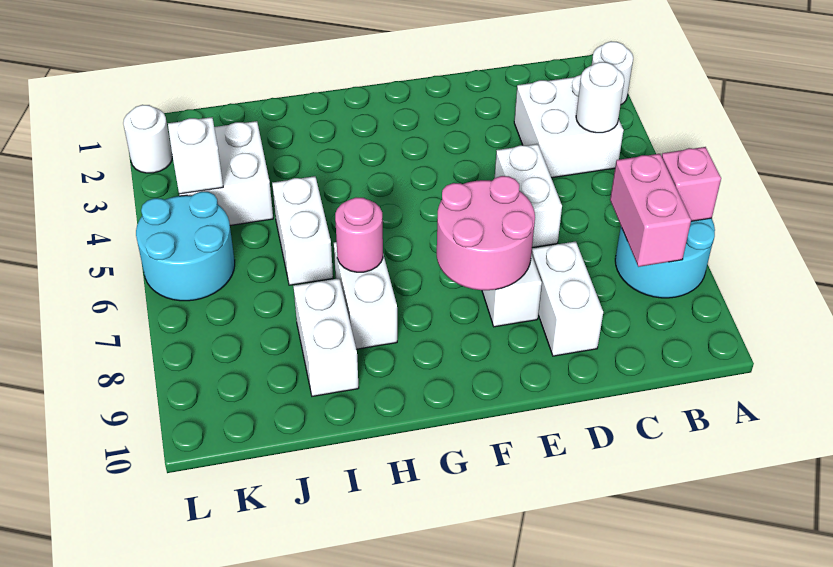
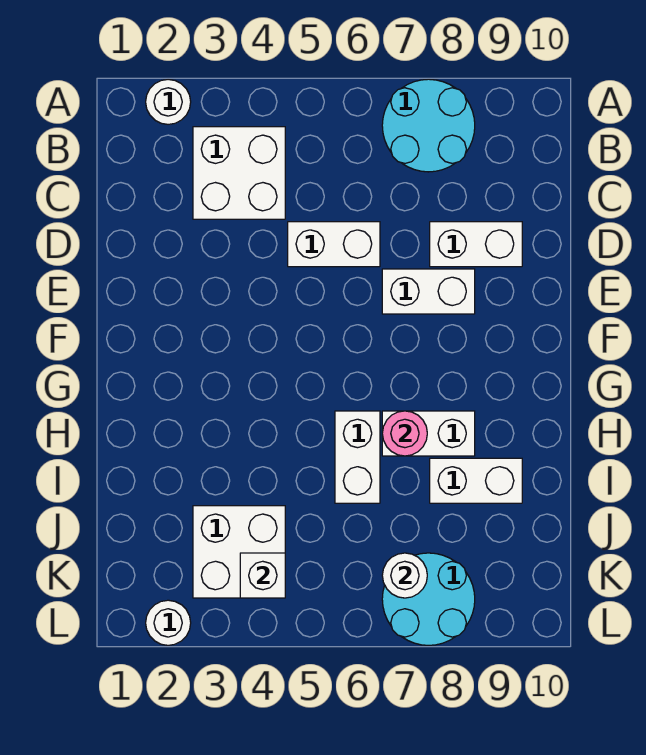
pink brick A7 level 2 -> none
white round brick B4 level 2 -> white round brick K7 level 2
pink brick B7:B8 level 2 -> none
pink round brick E7:F8 level 2 -> none
white brick I5:I6 level 1 -> white brick H6:I6 level 1
cyan round brick K5:L6 level 1 -> cyan round brick K7:L8 level 1

